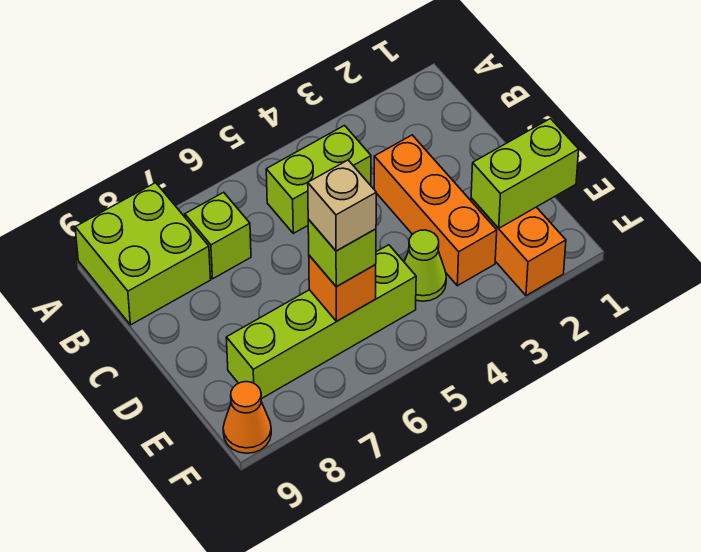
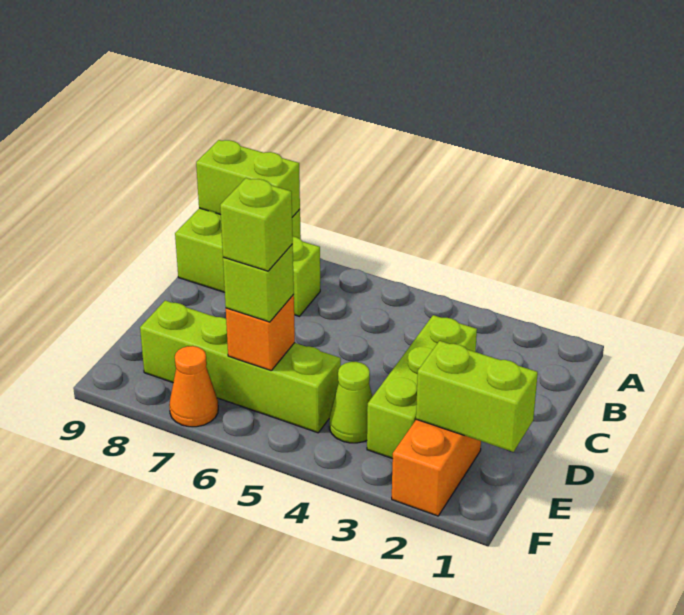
lime brick B4:B5 level 1 -> lime brick A8:A9 level 2
orange brick C3:E3 level 1 -> lime brick C3:E3 level 1
tan brick E6 level 4 -> lime brick E6 level 4
orange cone F9 level 1 -> orange cone F7 level 1

